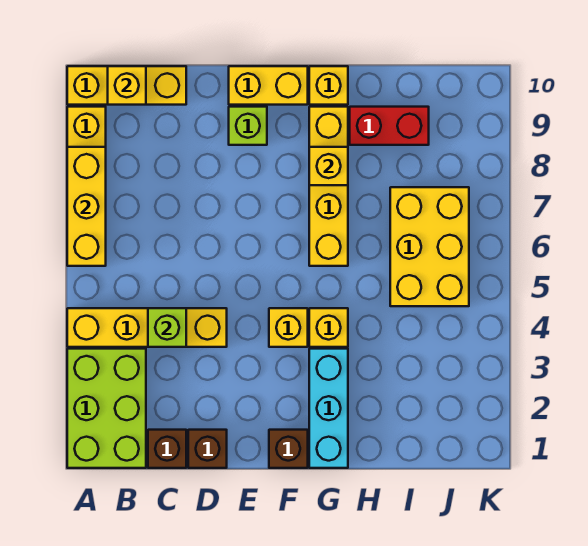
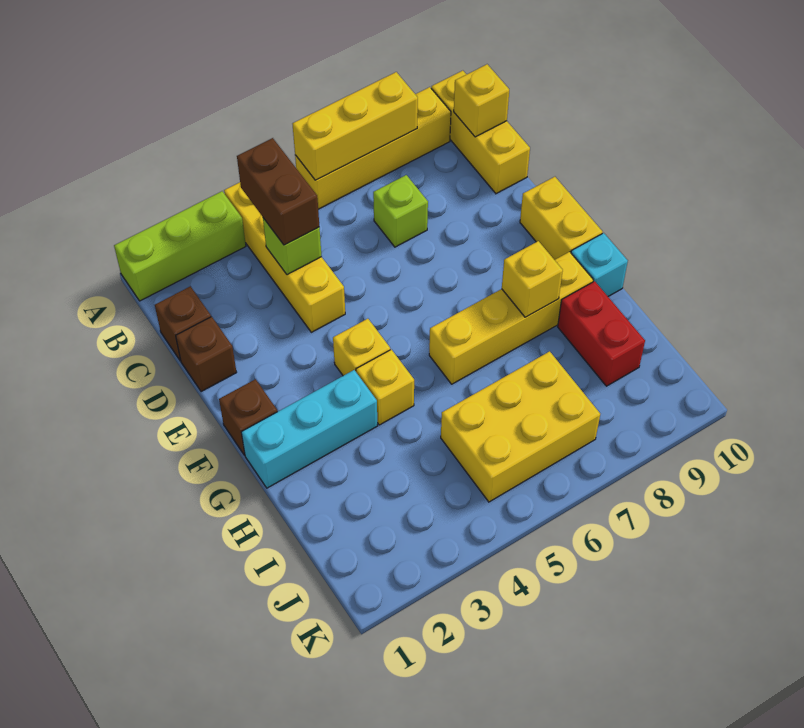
lime brick A1:B3 level 1 -> lime brick A1:A3 level 1
none -> brown brick B4:C4 level 3
lime brick E9 level 1 -> lime brick C7 level 1
yellow brick G10 level 1 -> cyan brick G10 level 1

